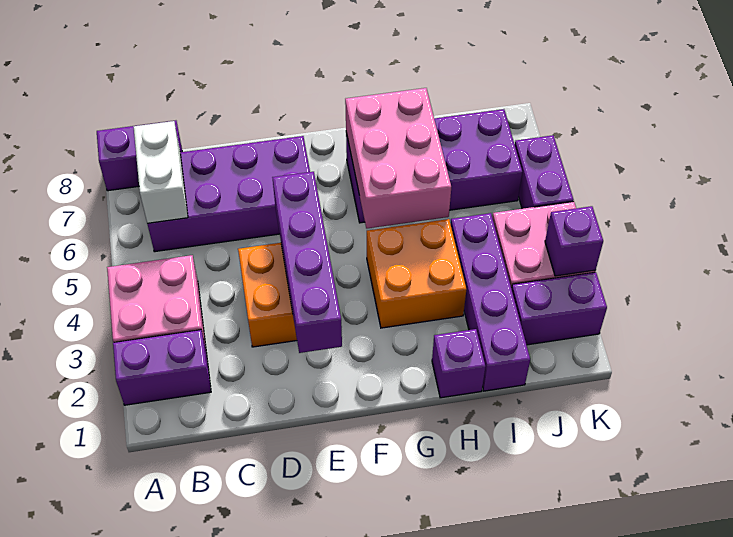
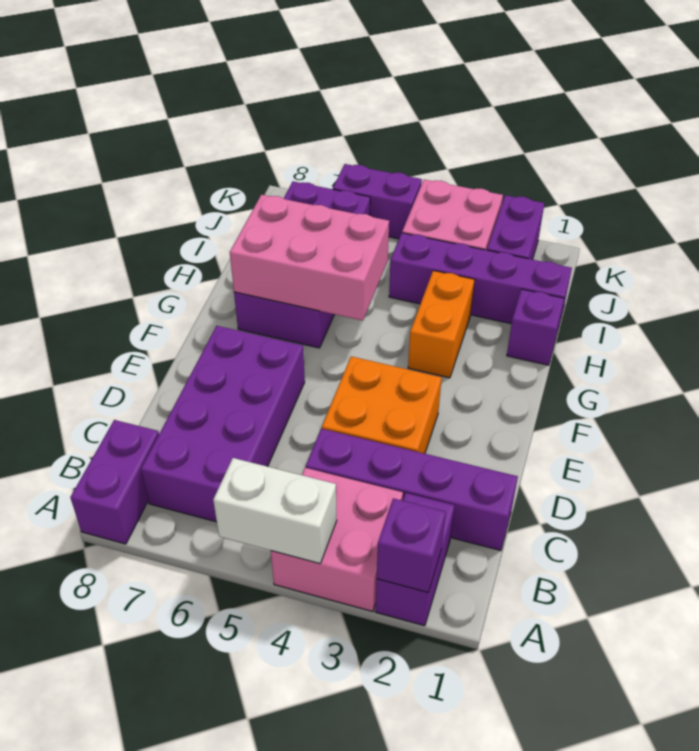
white brick B6:B7 level 2 -> white brick A4:A5 level 2
purple brick E2:E5 level 2 -> purple brick C1:C4 level 1
orange brick G3:H4 level 1 -> orange brick G3:H3 level 1
purple brick K3 level 2 -> purple brick A2 level 2

